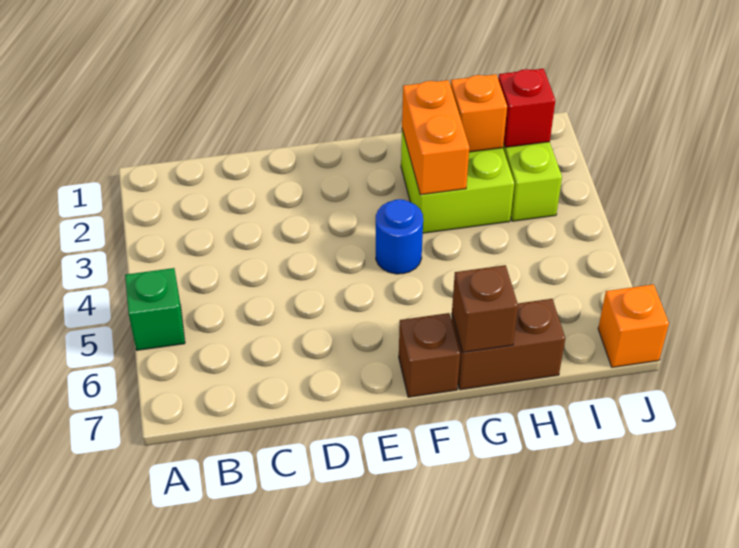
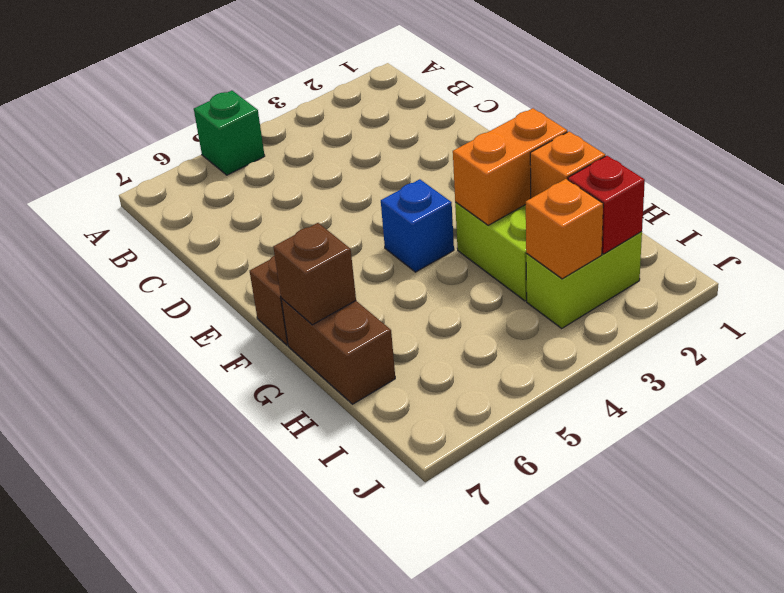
blue round brick F4 level 1 -> blue brick F4 level 1
orange brick J7 level 1 -> orange brick I3 level 2

